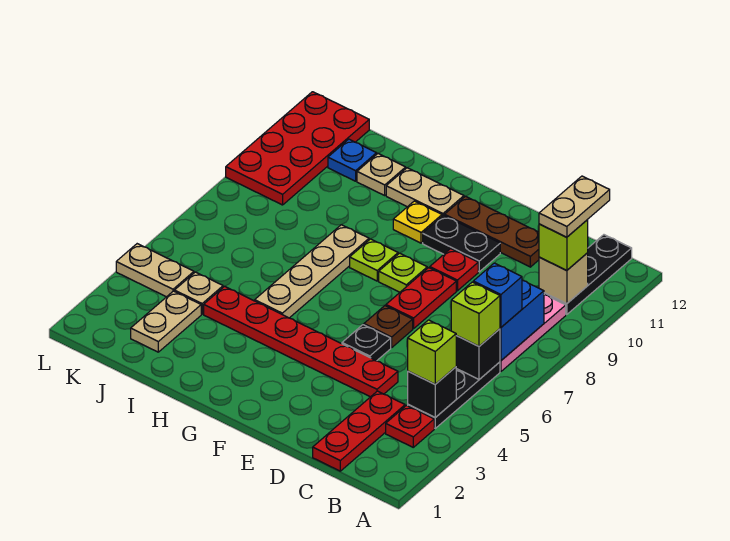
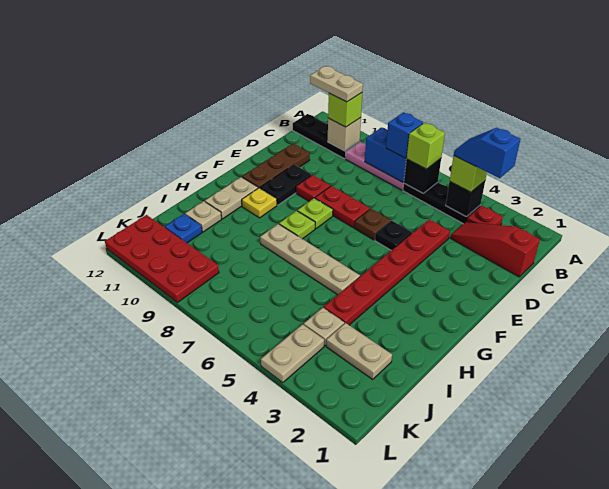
none -> blue slope B3:B4 level 4 top 3
red plate C1:C3 level 1 -> red slope C1:C3 level 1 top 1

